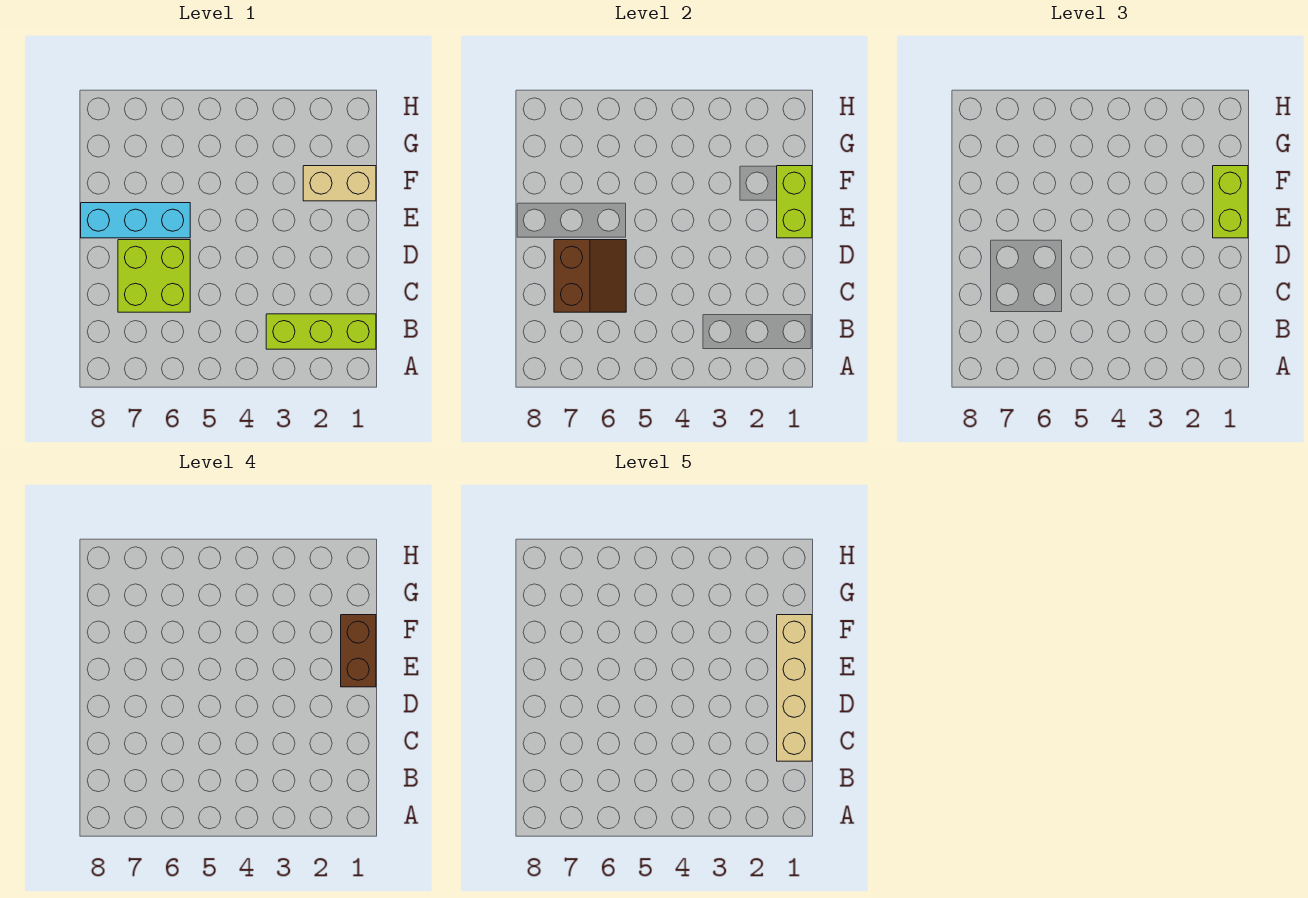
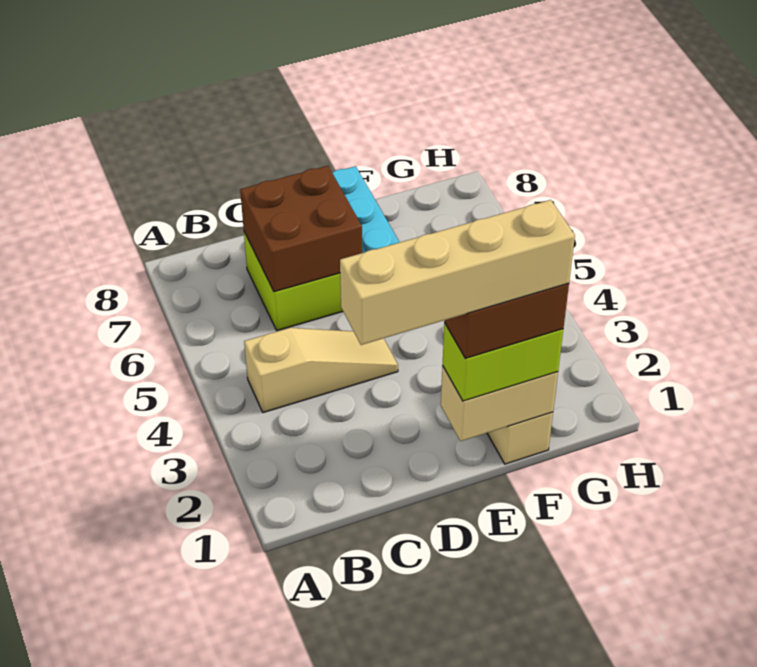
lime brick B1:B3 level 1 -> none
none -> tan slope B4:D4 level 1 top B
brown slope C6:D7 level 2 top 7 -> brown brick C6:D7 level 2
lime brick E1:F1 level 2 -> tan brick E1:F1 level 2

